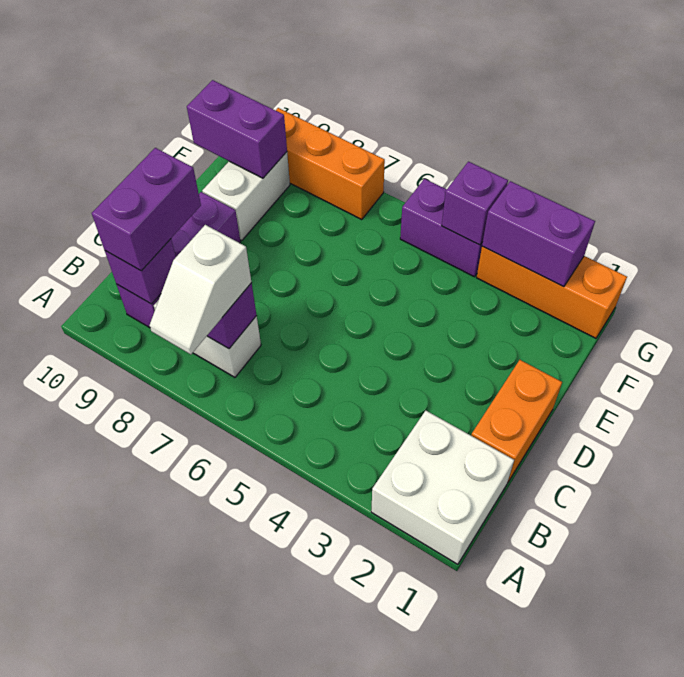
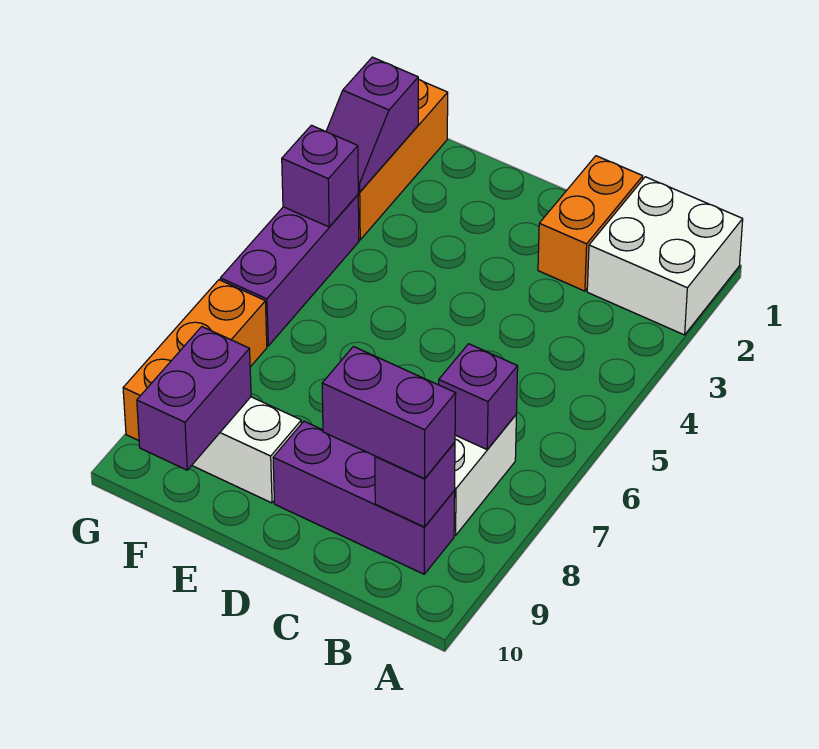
white slope A7:B7 level 3 top B -> none
orange brick C1:D1 level 1 -> orange brick C1:C2 level 1
purple brick G2:G3 level 2 -> purple slope G2:G3 level 2 top 2
purple brick G4:G5 level 1 -> purple brick G4:G6 level 1

